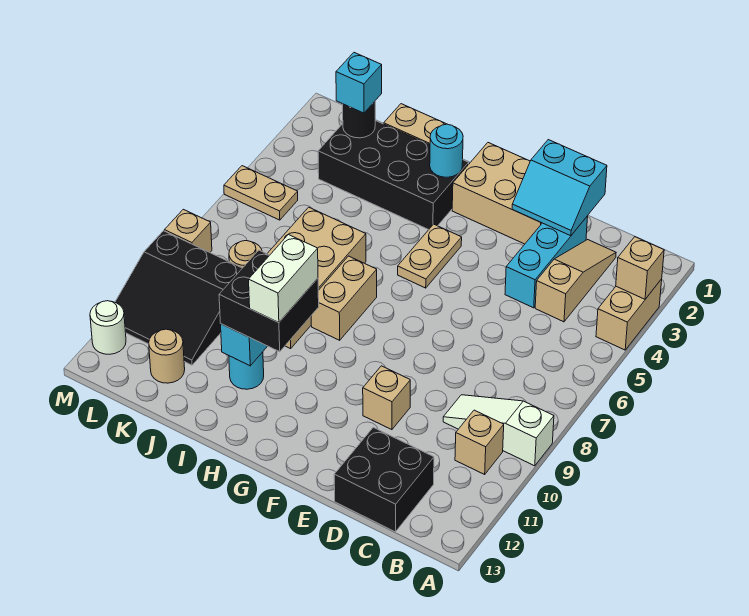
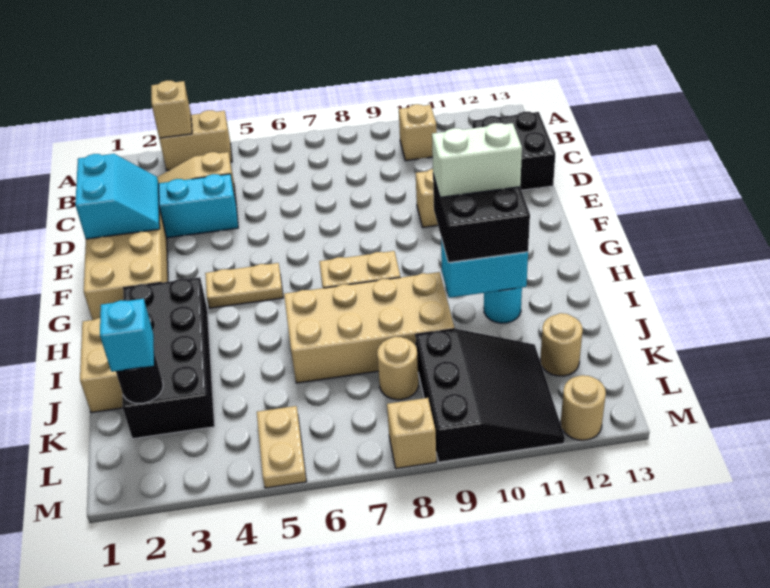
white slope A9:C9 level 1 top A -> none
cyan round brick H2 level 2 -> none
white round brick M12 level 1 -> tan round brick M12 level 1

